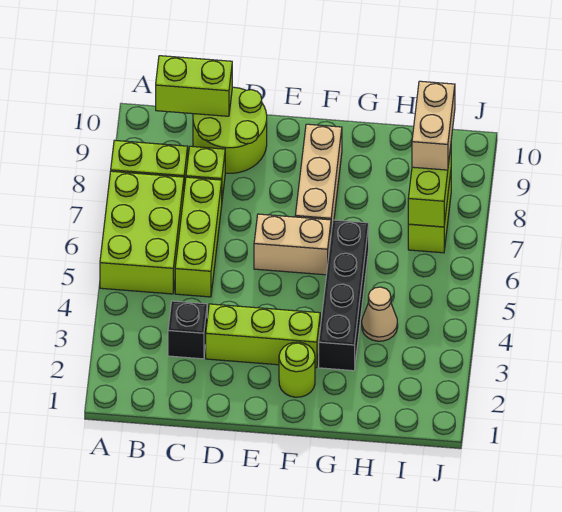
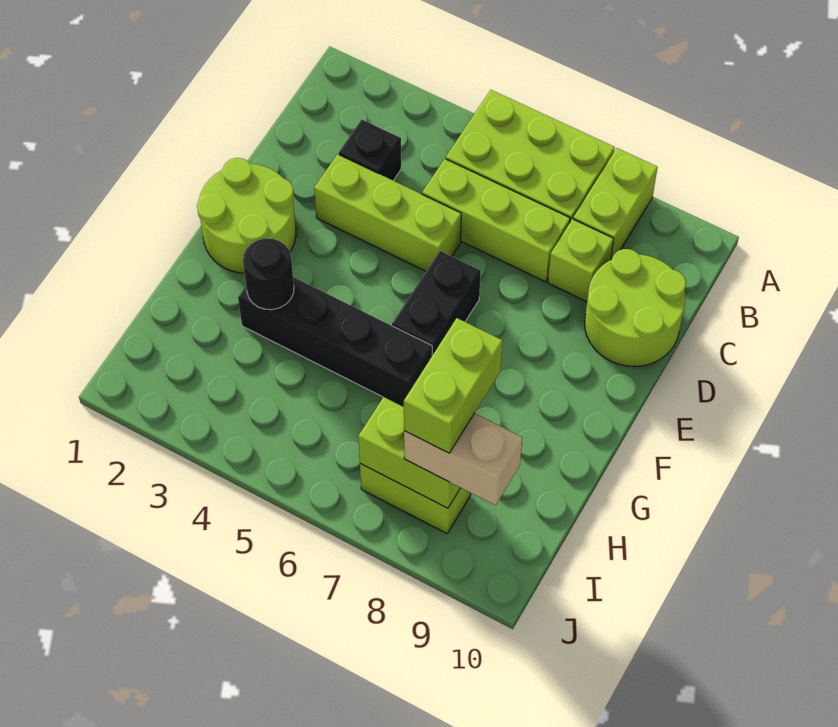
lime brick B10:C10 level 2 -> lime brick H8:I8 level 4
lime brick D3:F3 level 1 -> lime brick D3:D5 level 1
tan brick E6:F6 level 1 -> black brick E6:F6 level 1
lime round brick F2 level 1 -> lime round brick E1:F2 level 1
tan brick F7:F9 level 1 -> none
none -> black round brick G3 level 2
tan cone H4 level 1 -> none

